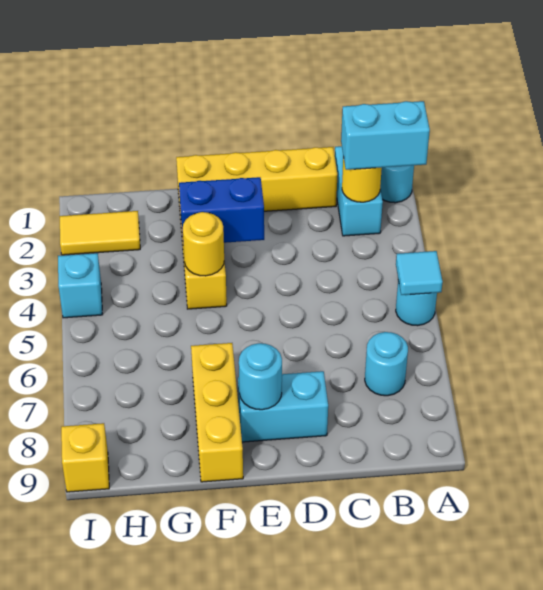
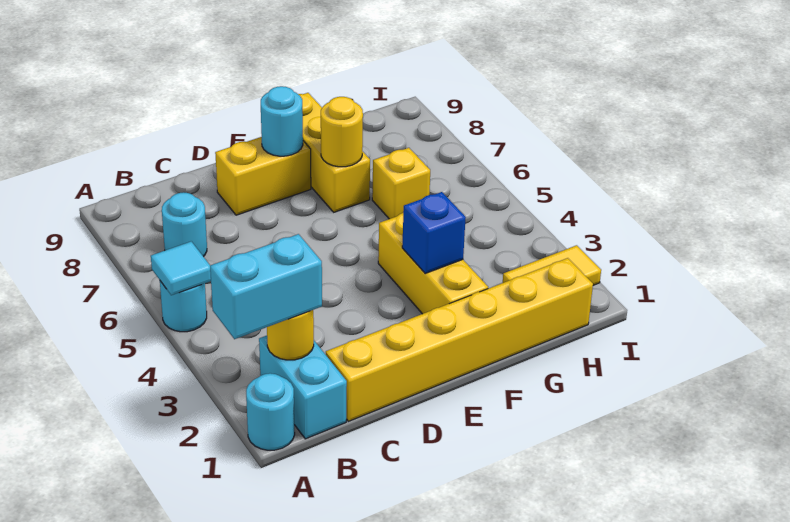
yellow brick C1:F1 level 1 -> yellow brick C1:H1 level 1
cyan brick D8:E8 level 1 -> yellow brick D8:E8 level 1
blue brick E3:F3 level 2 -> blue brick F3 level 2
yellow round brick F4 level 2 -> yellow round brick F7 level 2
cyan brick I4 level 1 -> none
yellow brick I9 level 1 -> yellow brick G6 level 1

